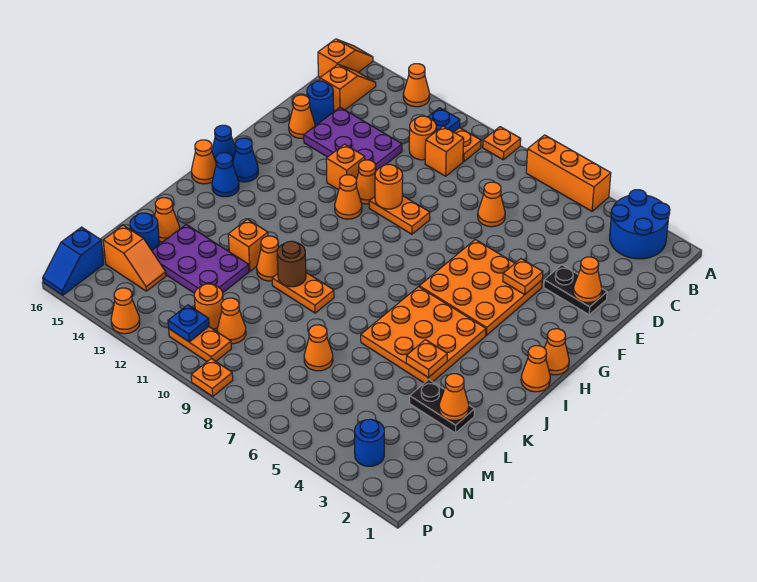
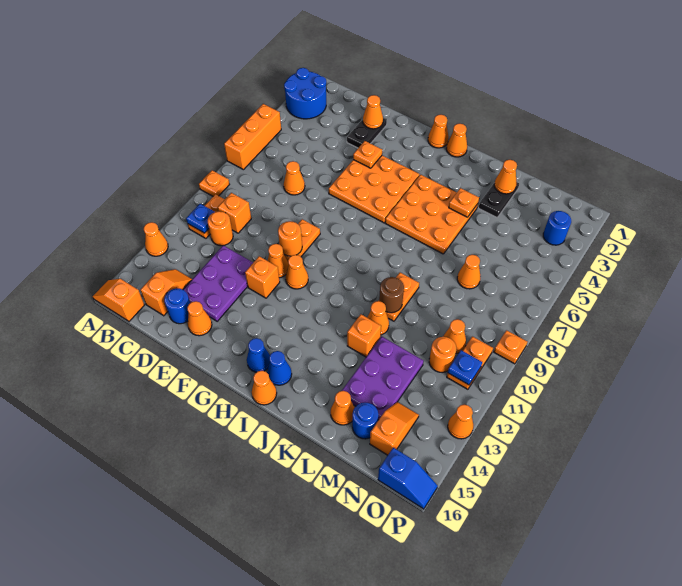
orange slope B15:C15 level 1 top C -> orange slope C14:C15 level 1 top 15
blue cone H16 level 1 -> none

